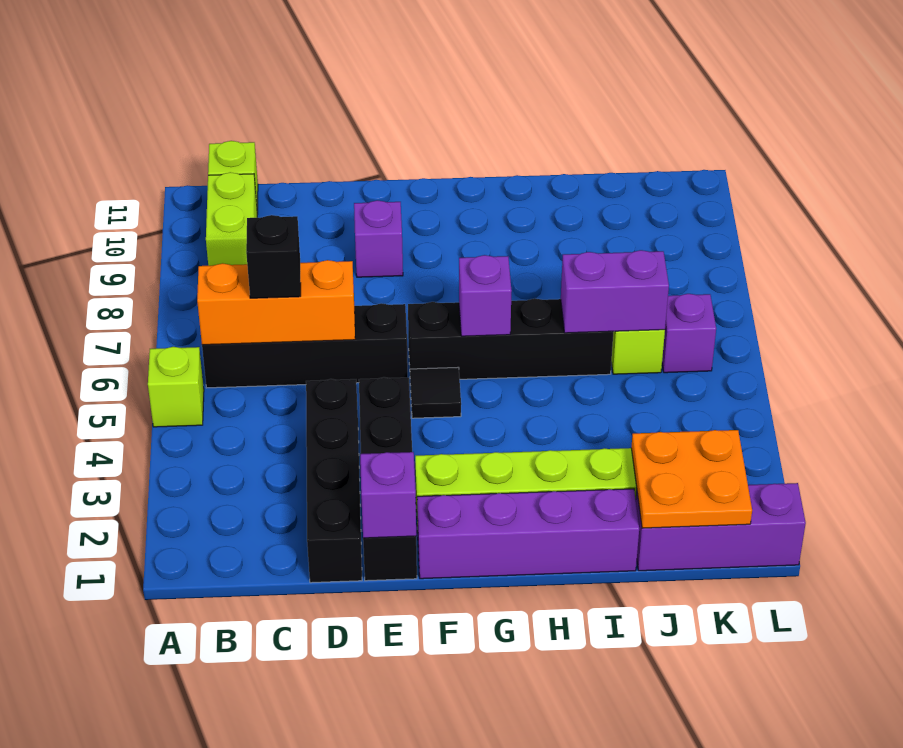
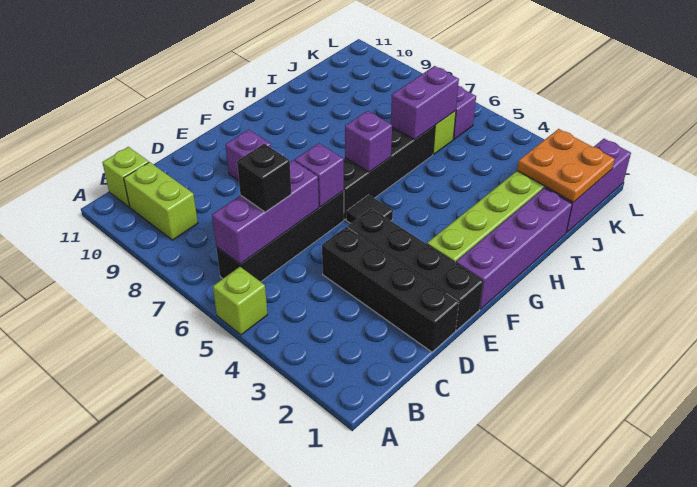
orange brick B6:D6 level 2 -> purple brick B6:D6 level 2
purple brick E1 level 2 -> purple brick E6 level 2

